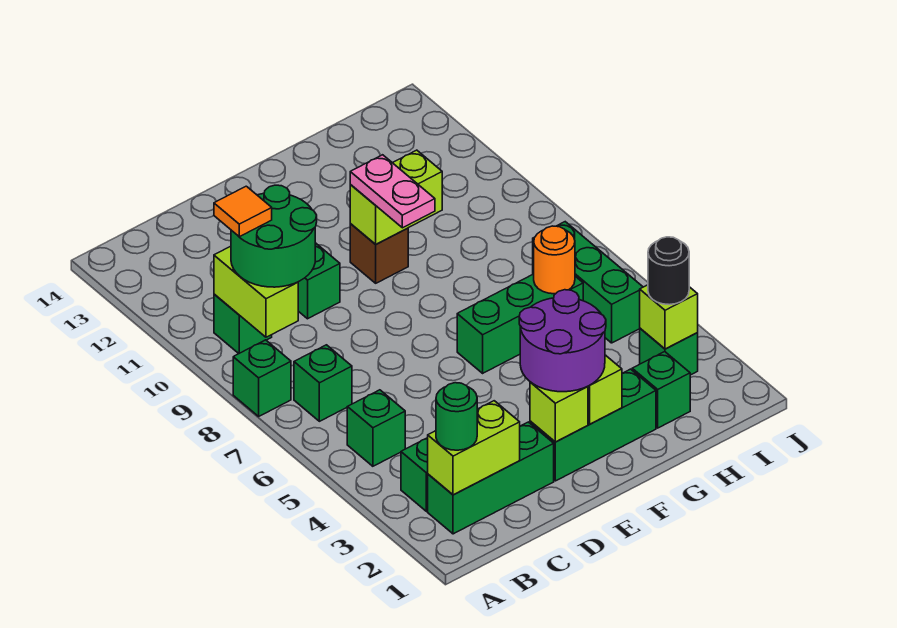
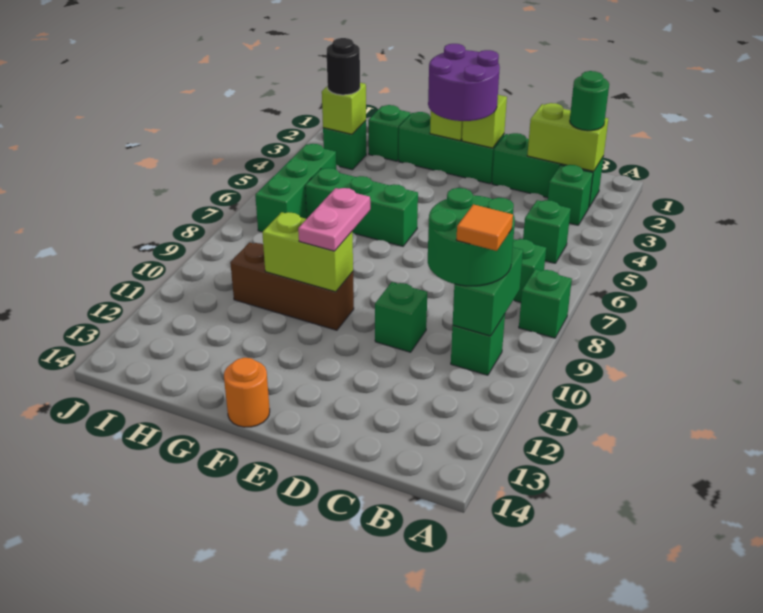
lime brick B9:B10 level 2 -> green brick B9:B10 level 2
brown brick F10 level 1 -> brown brick F10:H10 level 1
orange round brick H6 level 2 -> orange round brick F14 level 1

